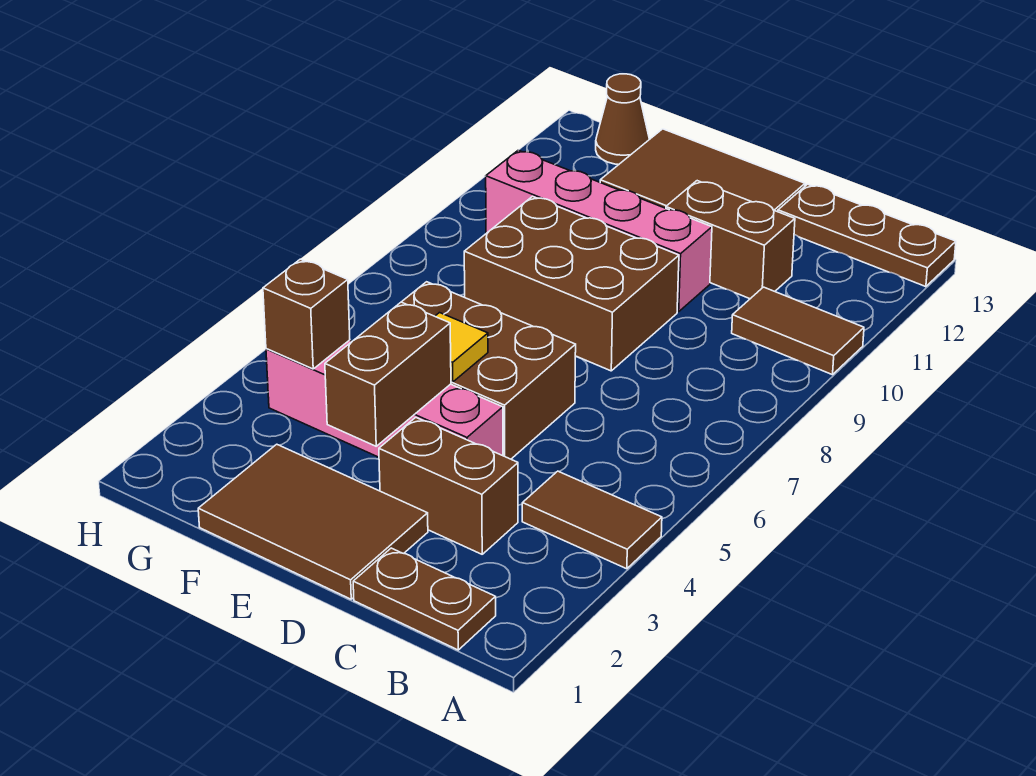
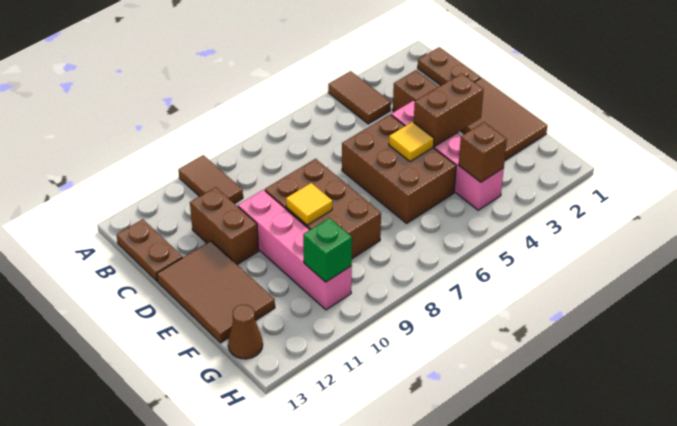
brown plate A13:C13 level 1 -> brown plate B13:C13 level 1
none -> yellow tile E9 level 2
none -> green brick G10 level 2

